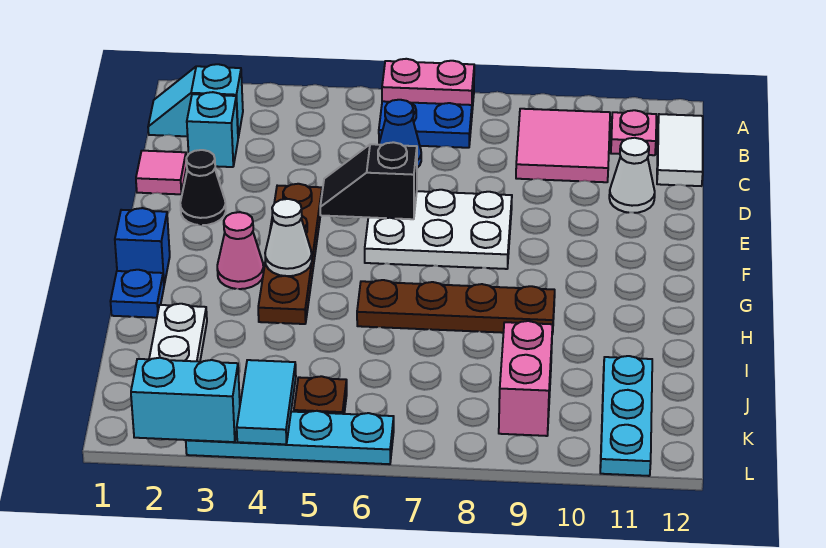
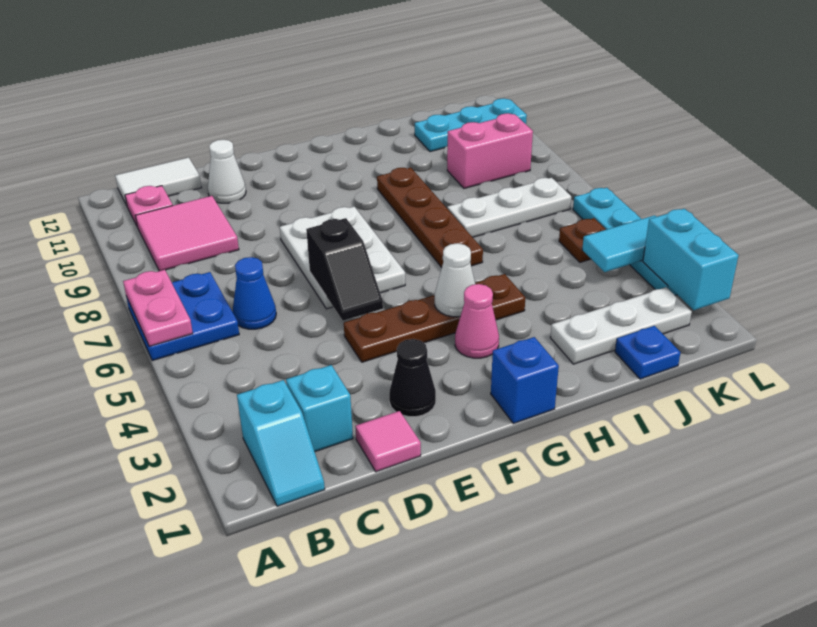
blue plate H1 level 1 -> blue plate J1 level 1
none -> white plate I7:K7 level 1

